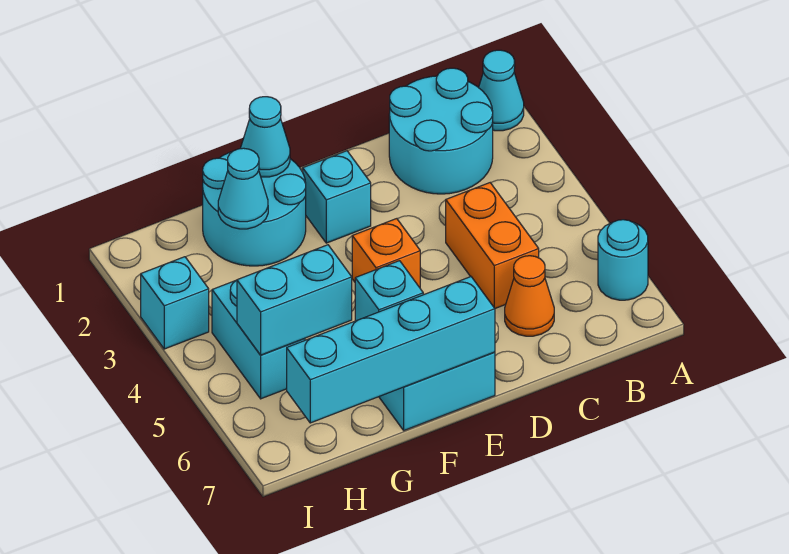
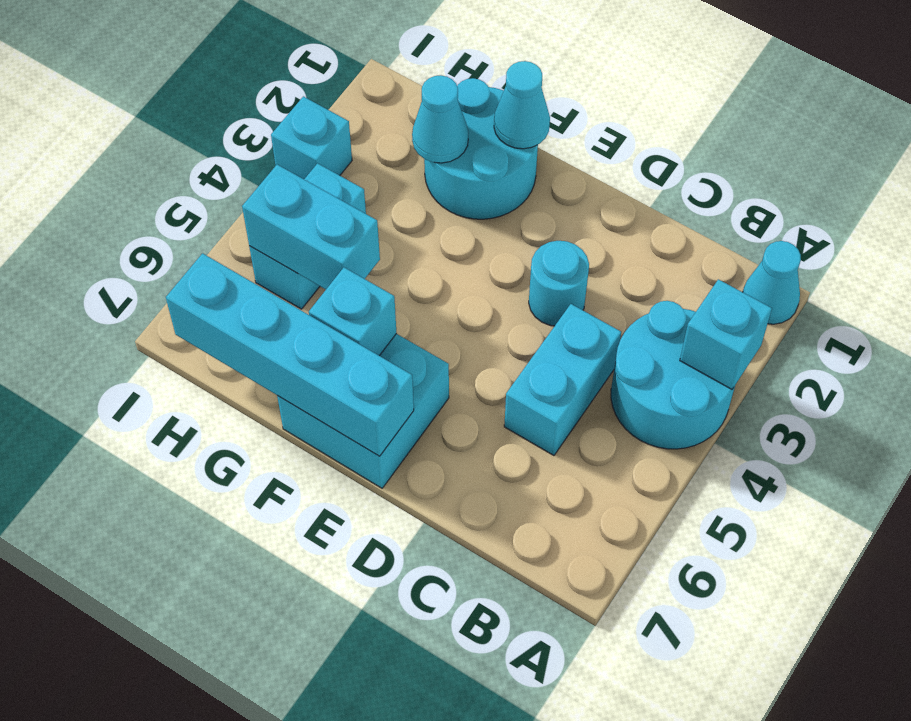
cyan round brick A6 level 1 -> cyan round brick D3 level 1
cyan round brick B1:C2 level 1 -> cyan round brick A3:B4 level 1
orange brick C4:C5 level 1 -> cyan brick C4:C5 level 1
orange cone C6 level 1 -> none
cyan brick E2 level 1 -> cyan brick A3 level 2
orange brick E4 level 1 -> none

